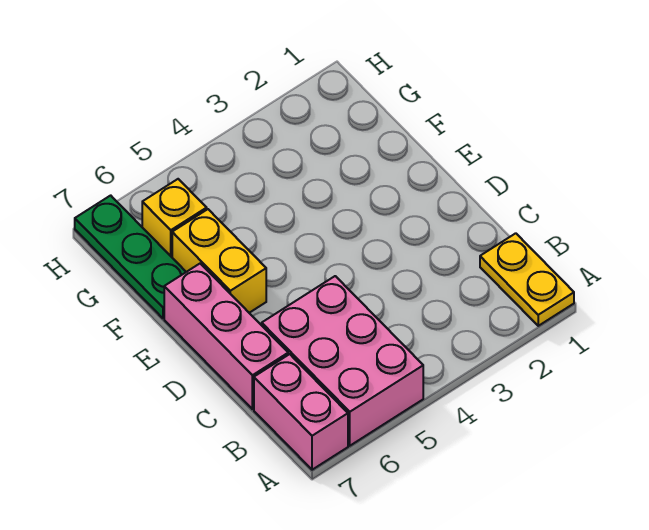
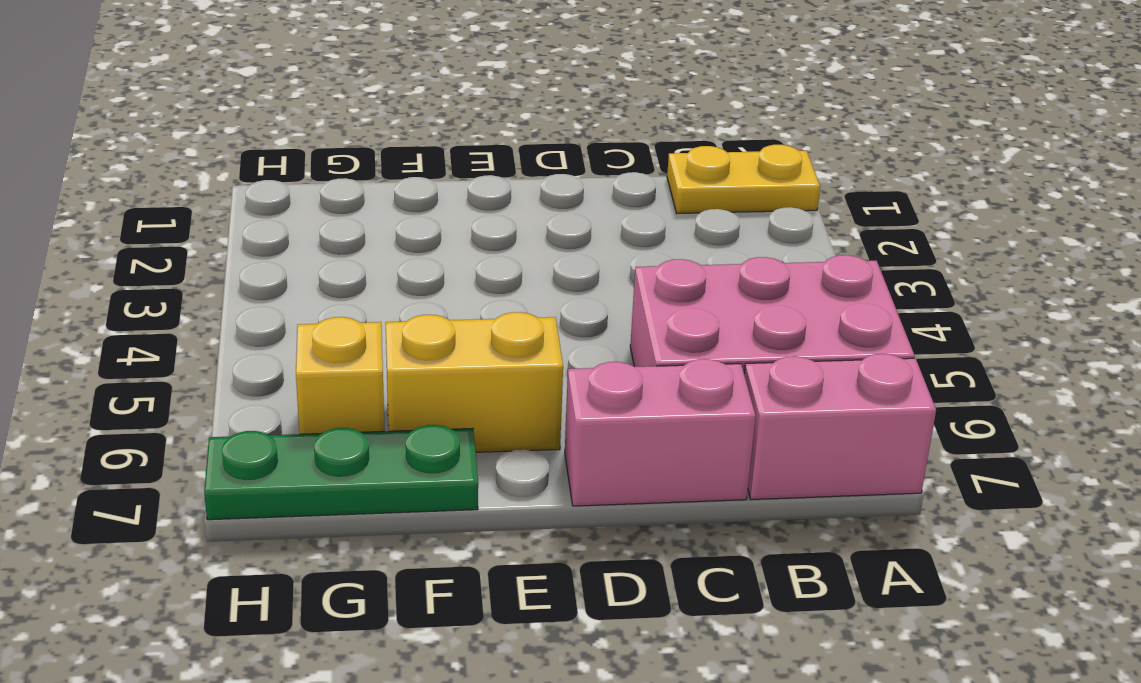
pink brick C7:E7 level 1 -> pink brick C7:D7 level 1

